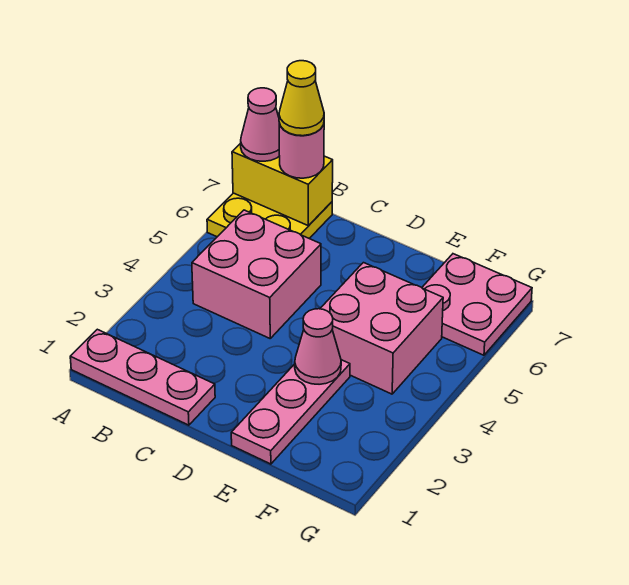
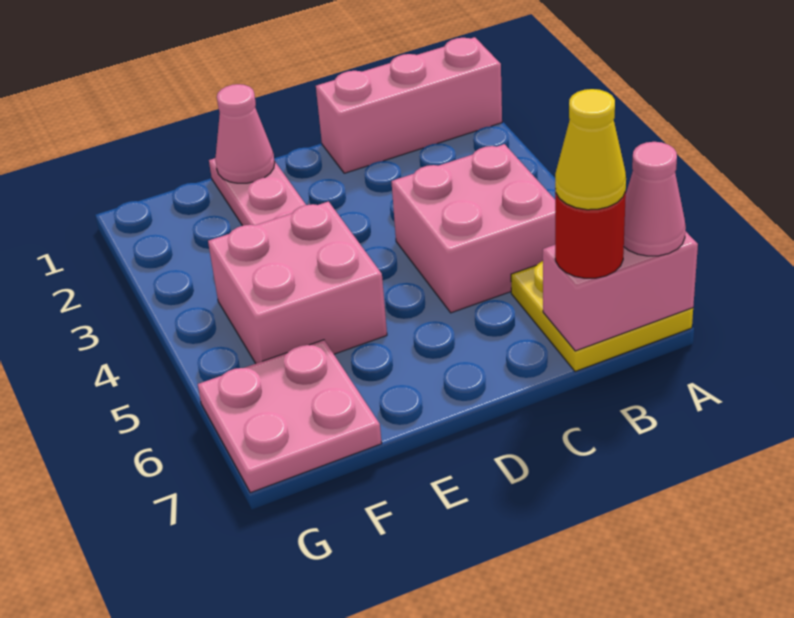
pink plate A1:C1 level 1 -> pink brick A1:C1 level 1
yellow brick A7:B7 level 2 -> pink brick A7:B7 level 2
pink round brick B7 level 3 -> red round brick B7 level 3
pink cone E3 level 2 -> pink cone E1 level 2

